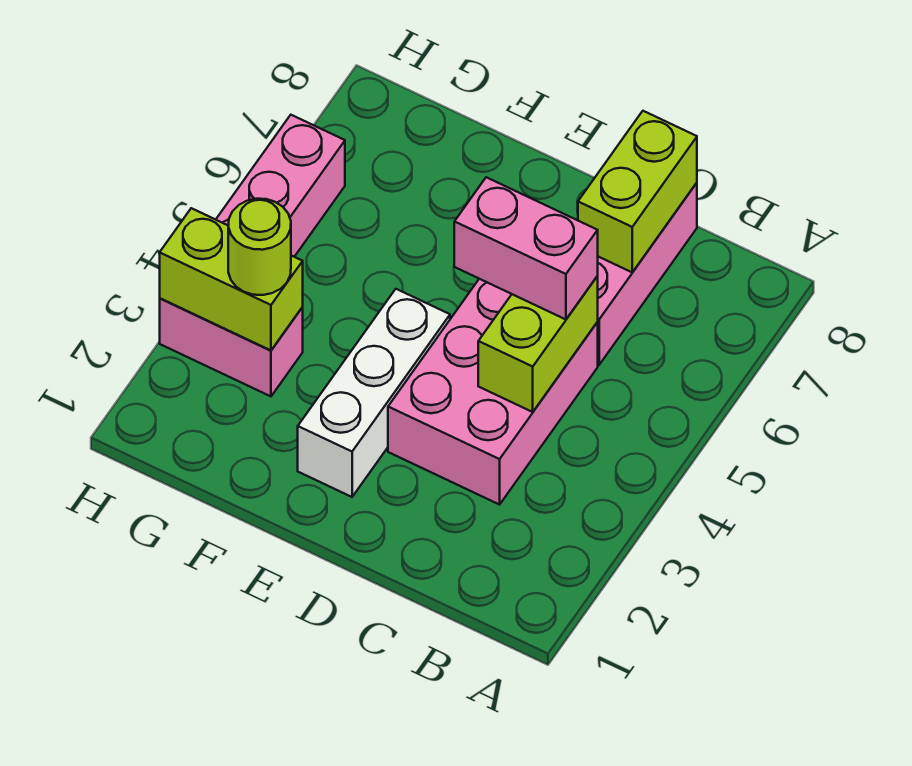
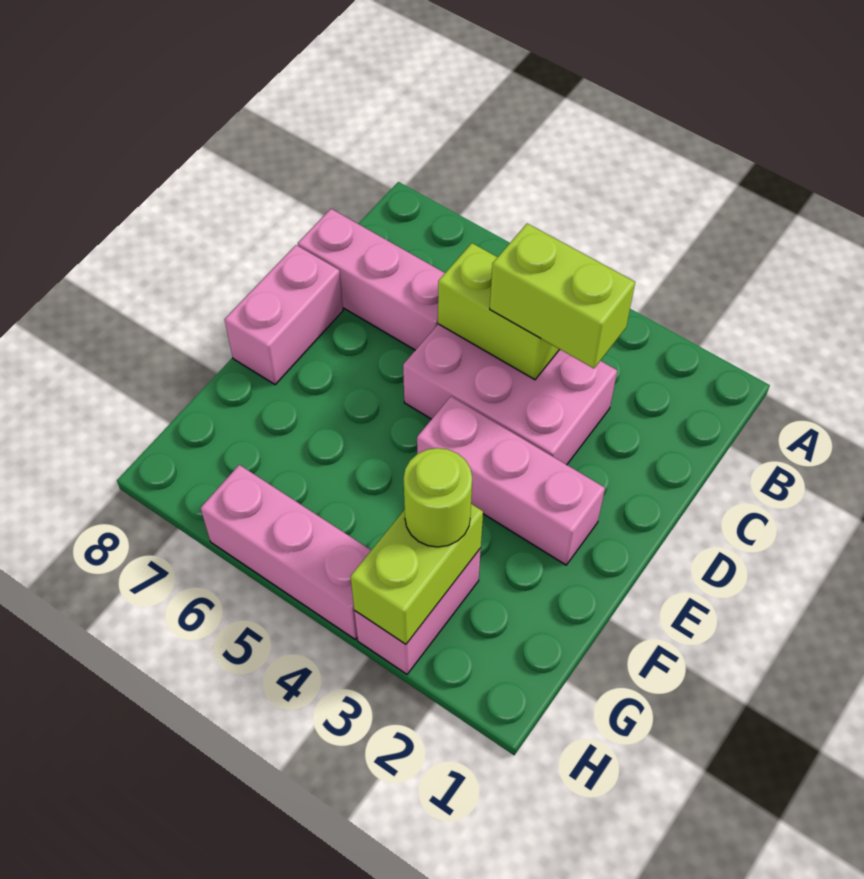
pink brick C5:D5 level 3 -> pink brick D8:E8 level 1
lime brick C7:C8 level 2 -> lime brick C3:C4 level 3
white brick E2:E4 level 1 -> pink brick E2:E4 level 1

